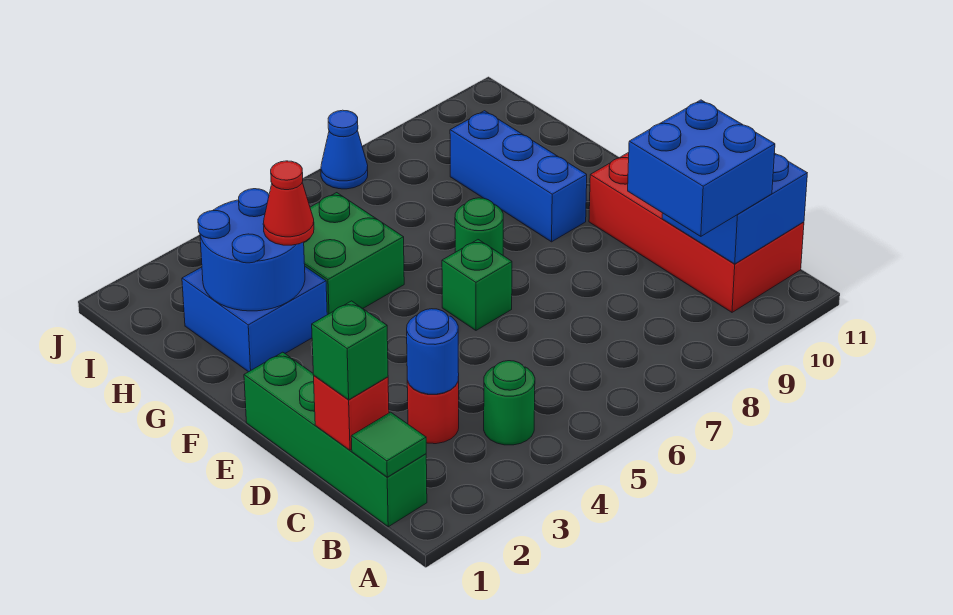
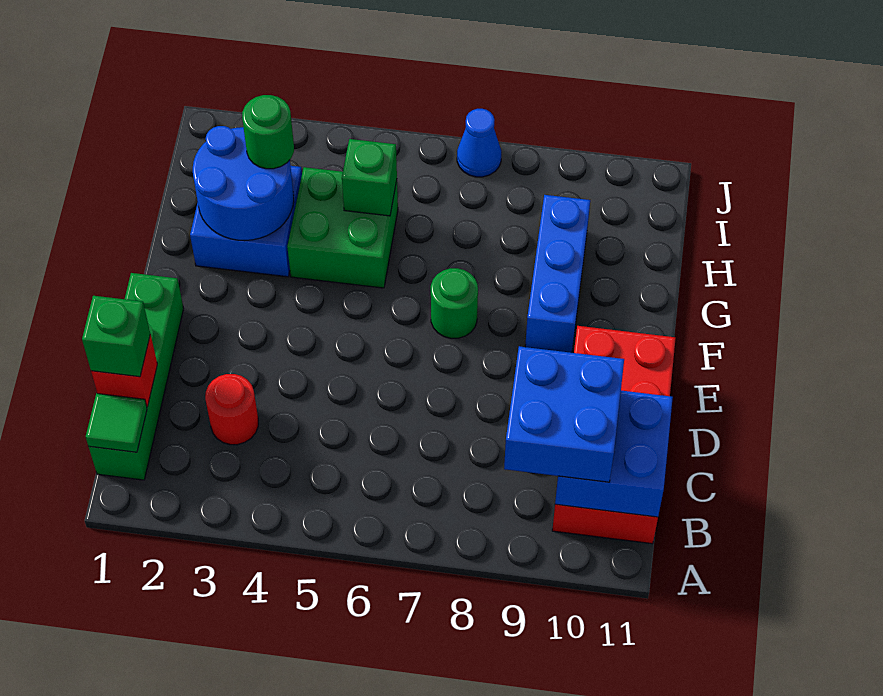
green round brick B4 level 1 -> green round brick H3 level 3
blue round brick C3 level 2 -> none
green brick E6 level 1 -> green brick H5 level 2
red cone G3 level 3 -> none

